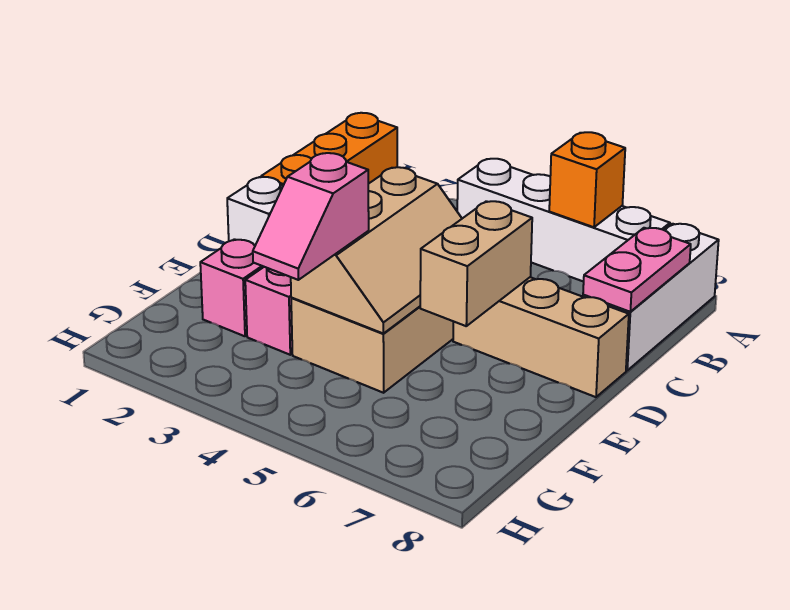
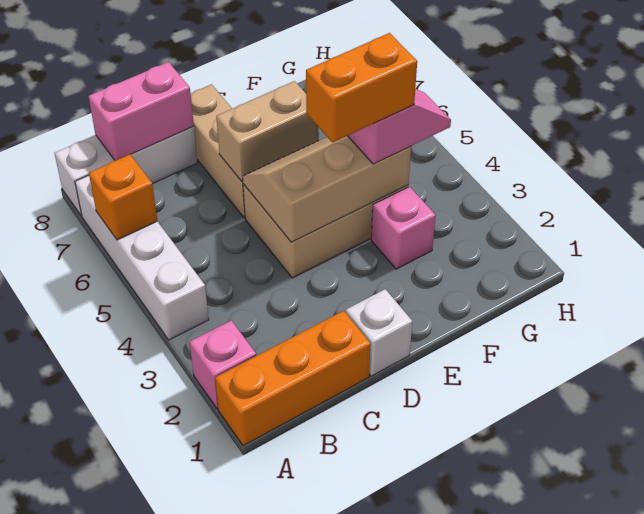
pink plate B8:C8 level 2 -> pink brick B8:C8 level 2
none -> orange brick E4:F4 level 4
pink brick F2 level 1 -> pink brick A2 level 1

